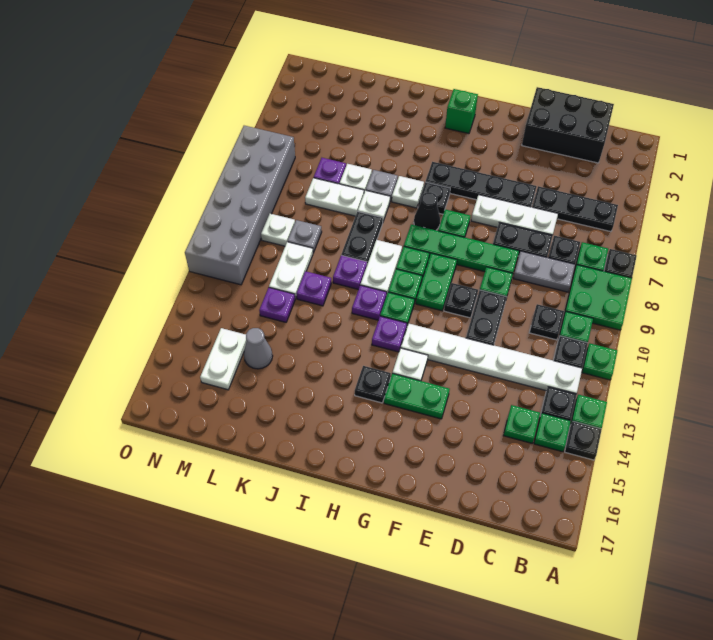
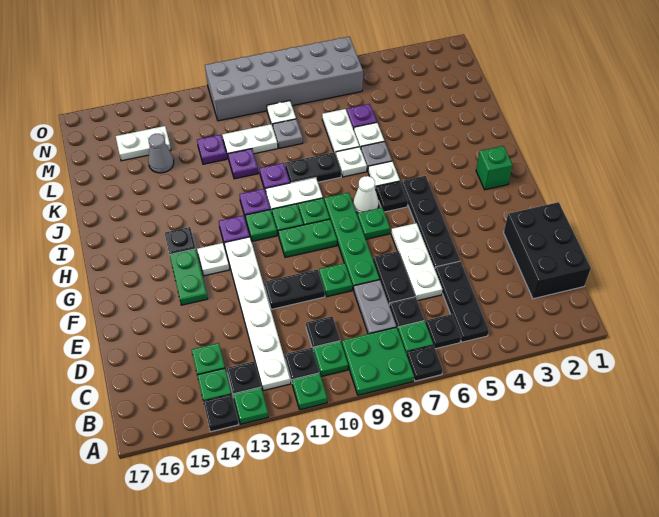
black plate F10 level 1 -> black plate B6 level 1
black cone H7 level 1 -> white cone H7 level 1

